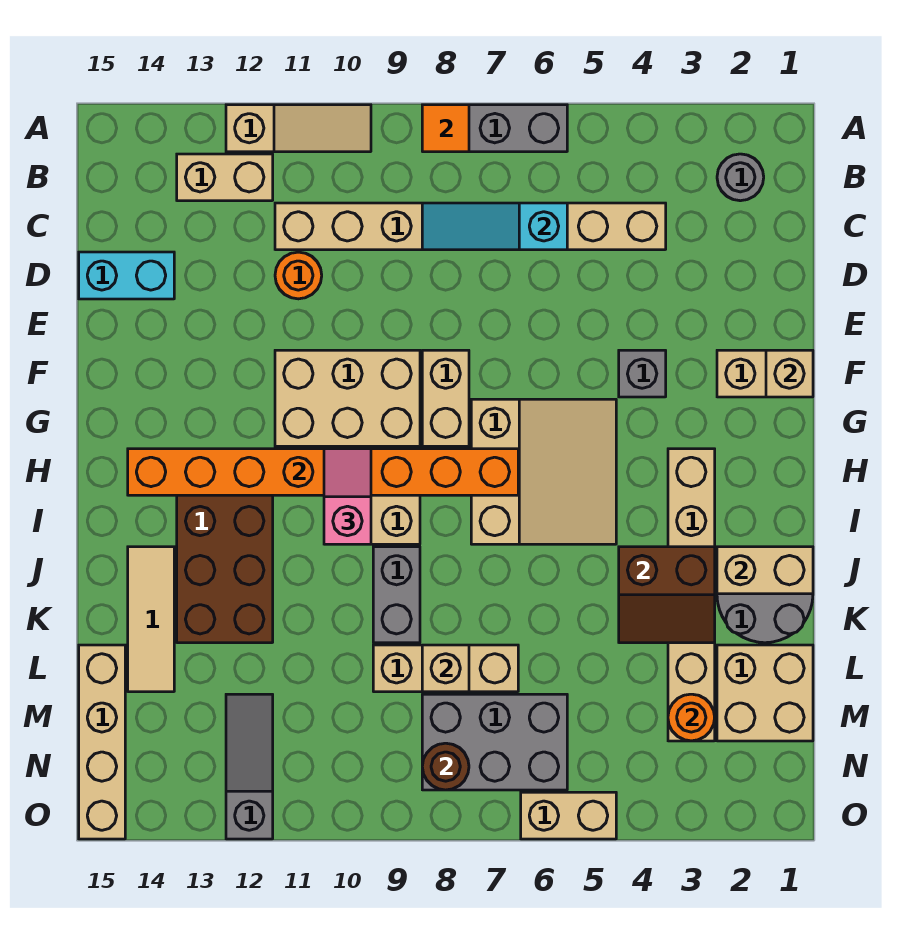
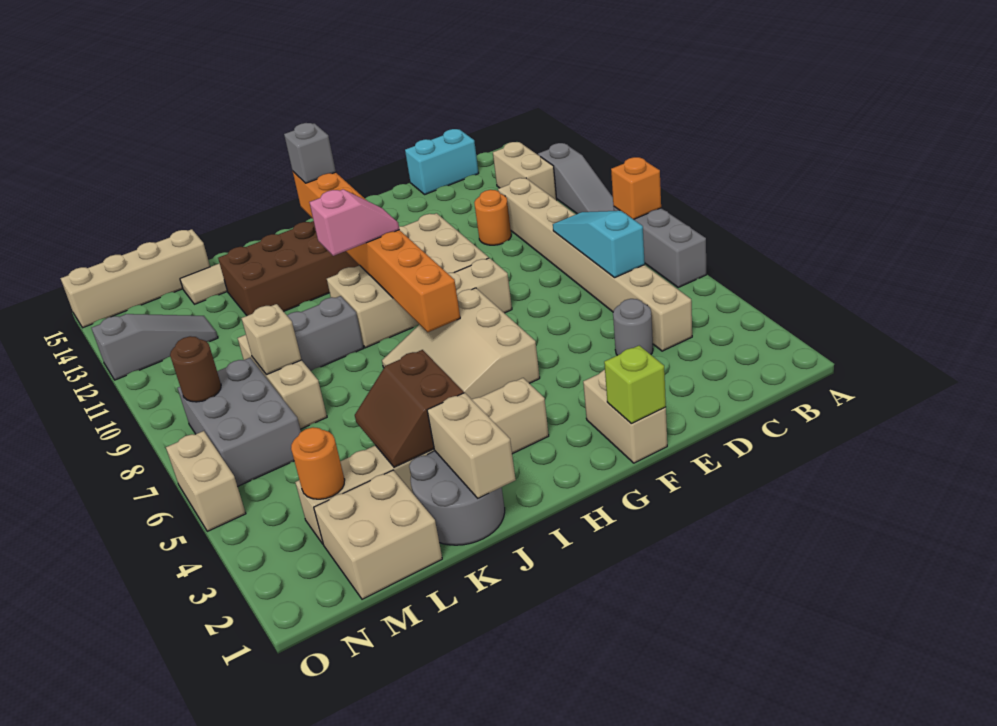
orange tile A8 level 2 -> orange brick A8 level 2
tan slope A10:A12 level 1 top 12 -> grey slope A10:A12 level 1 top 12
grey round brick B2 level 1 -> grey round brick D4 level 1
cyan brick D14:D15 level 1 -> cyan brick C15:D15 level 1
tan brick F1 level 2 -> lime brick F1 level 2
grey brick F4 level 1 -> grey brick H14 level 3
tan slope G5:I7 level 1 top 7 -> tan slope G5:I7 level 1 top G

